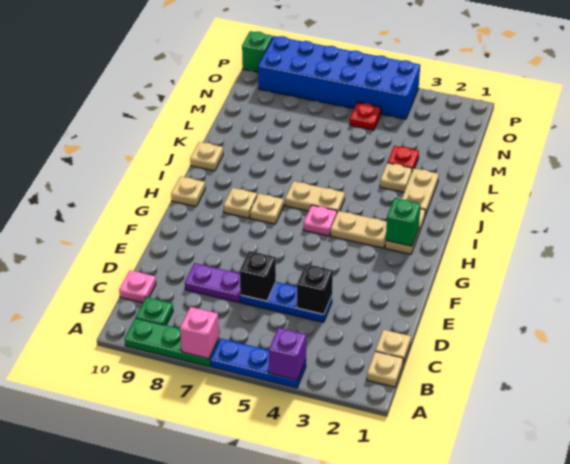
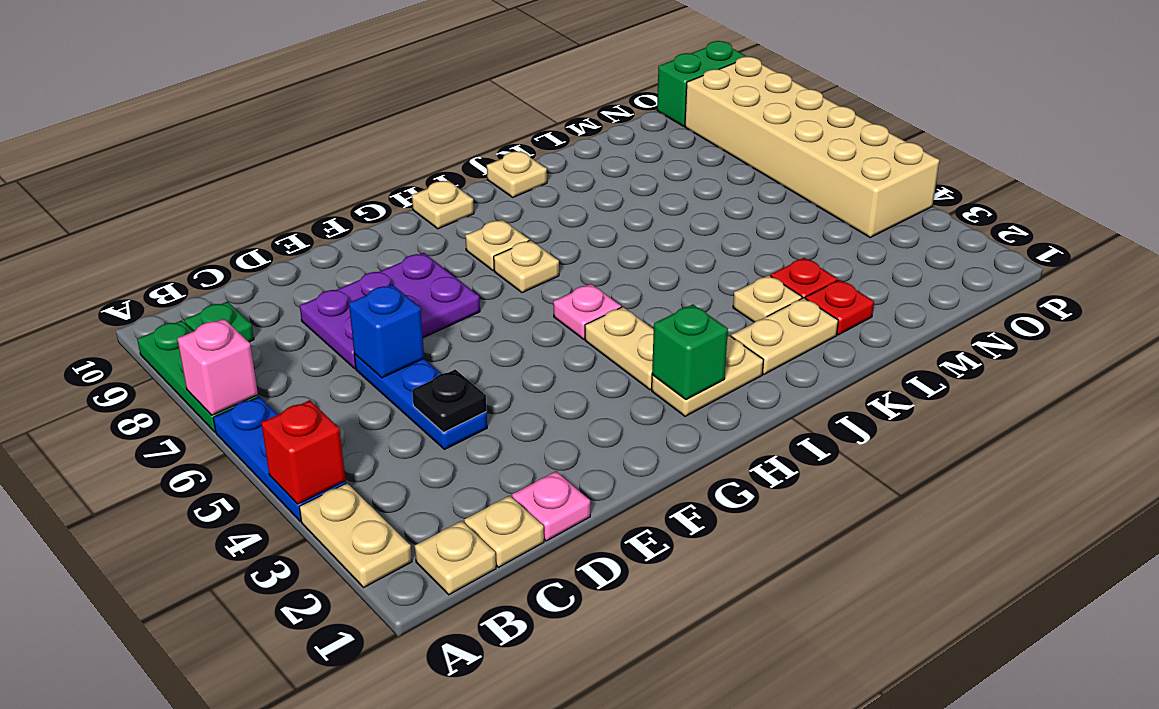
purple brick A4 level 2 -> red brick A4 level 2
pink plate C10 level 1 -> pink plate D1 level 1
black brick D4 level 2 -> black plate D4 level 2
black brick D6 level 2 -> blue brick D6 level 2
purple plate D7:D8 level 1 -> purple plate D7:F8 level 1
tan plate I5:I6 level 1 -> tan plate A2:A3 level 1
red plate N5 level 1 -> red plate L2 level 1
blue brick O4:P9 level 1 -> tan brick O4:P9 level 1
green brick P10 level 1 -> green brick O10:P10 level 1

